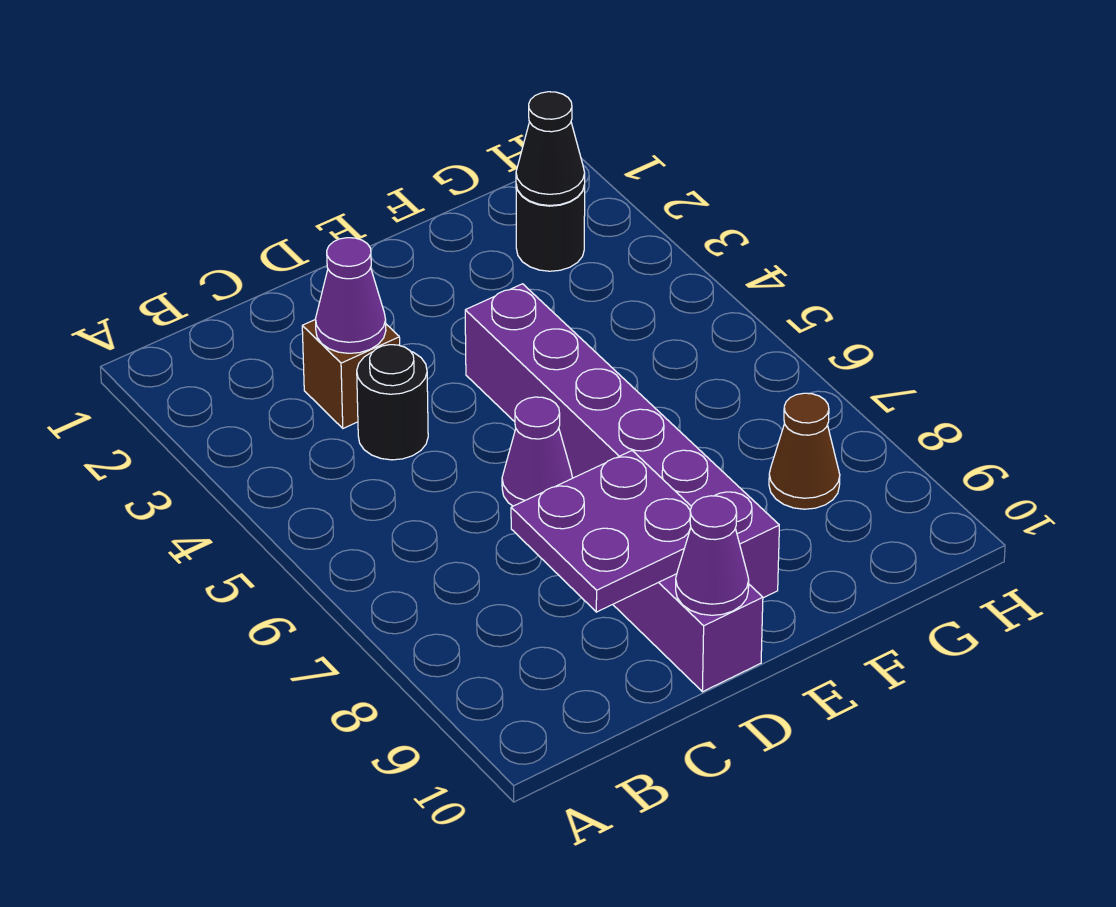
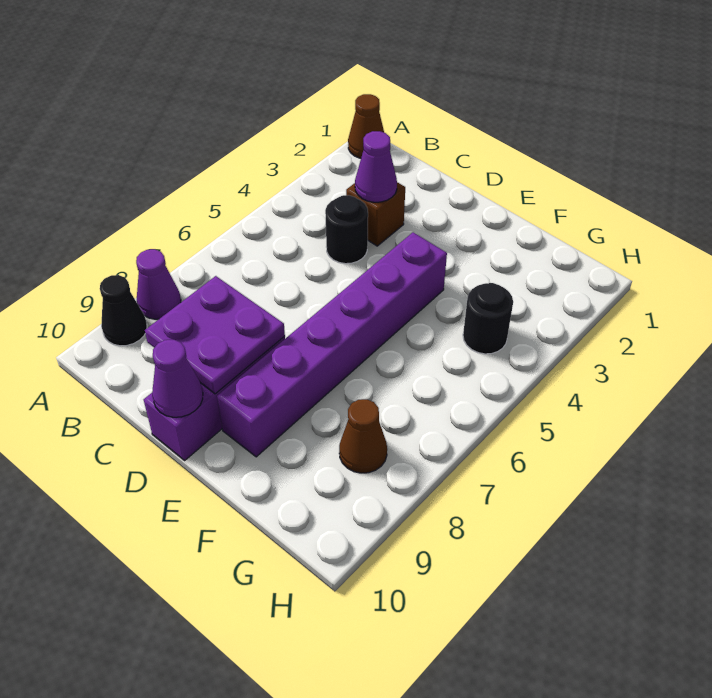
none -> brown cone A1 level 1
purple cone D6 level 1 -> purple cone A8 level 1
black round brick G2 level 1 -> black round brick G4 level 1
black cone G2 level 2 -> black cone A9 level 1

